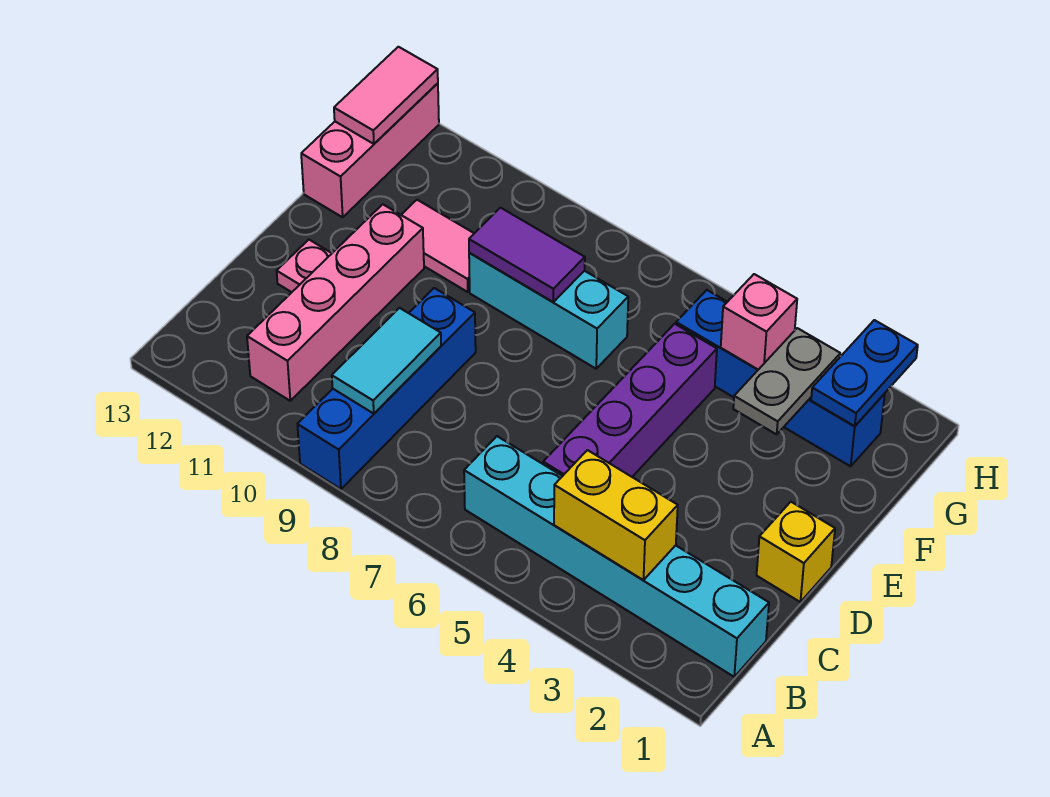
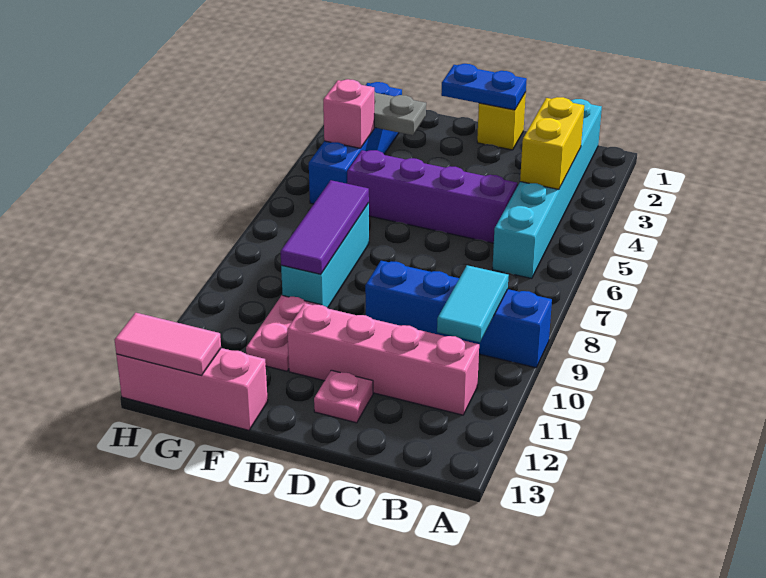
cyan tile B9:C9 level 2 -> cyan tile B9:B10 level 2
purple tile F8:F9 level 2 -> purple tile F7:F9 level 2
pink tile F10:F11 level 1 -> pink plate F10:F11 level 1
blue plate G2:H2 level 2 -> blue plate D1:E1 level 2

